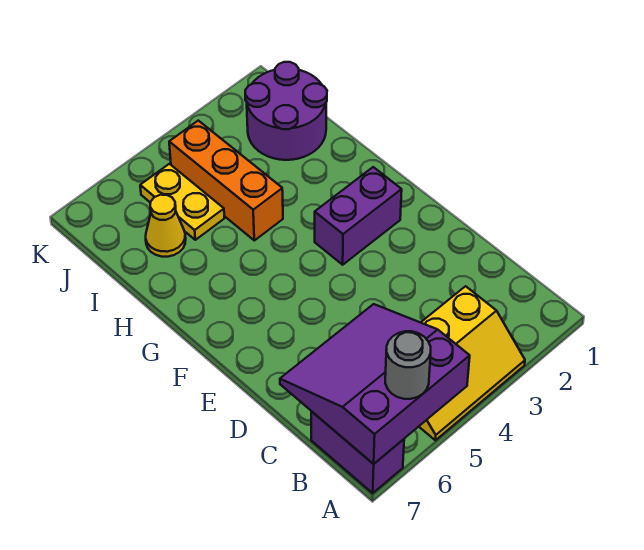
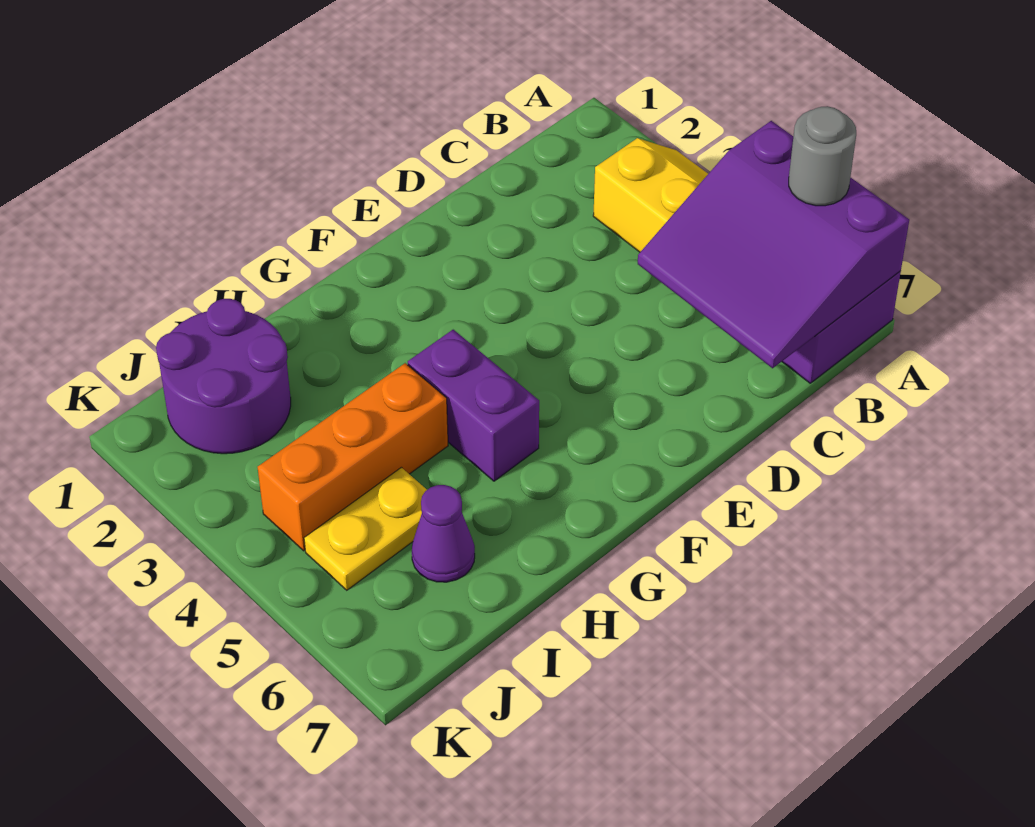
purple brick F2:F3 level 1 -> purple brick G4:G5 level 1
yellow cone I6 level 1 -> purple cone I6 level 1

